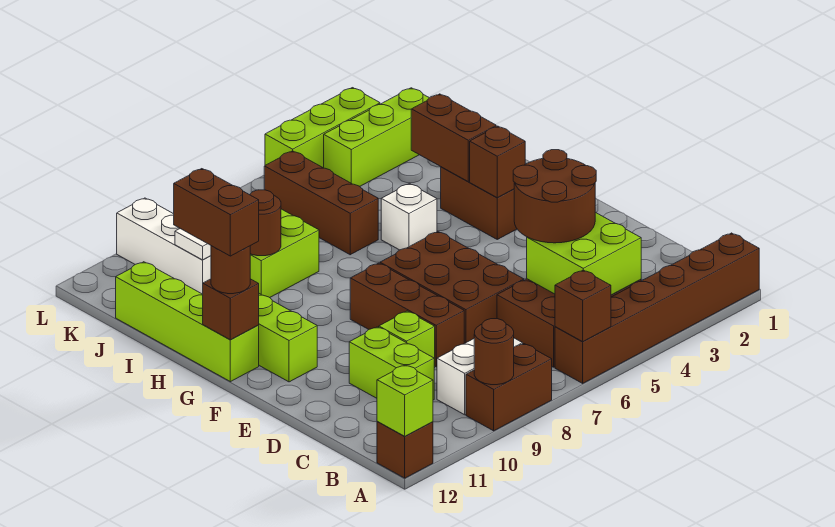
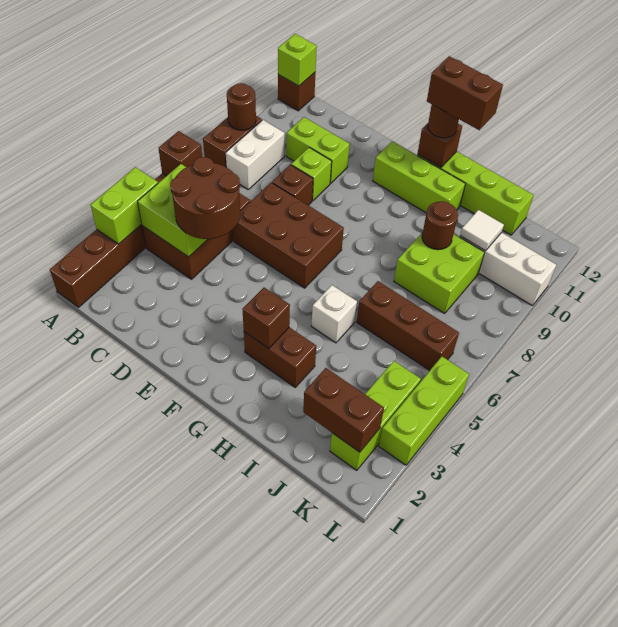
none -> lime brick A3:A4 level 2
brown brick D8:F8 level 1 -> brown brick D8 level 1
brown brick H3:I3 level 2 -> brown brick J2:K2 level 2

